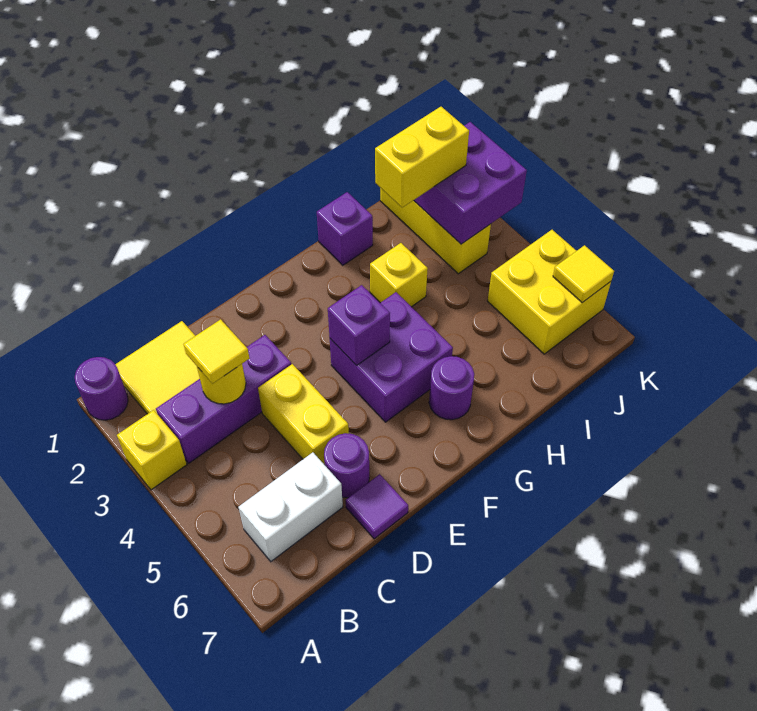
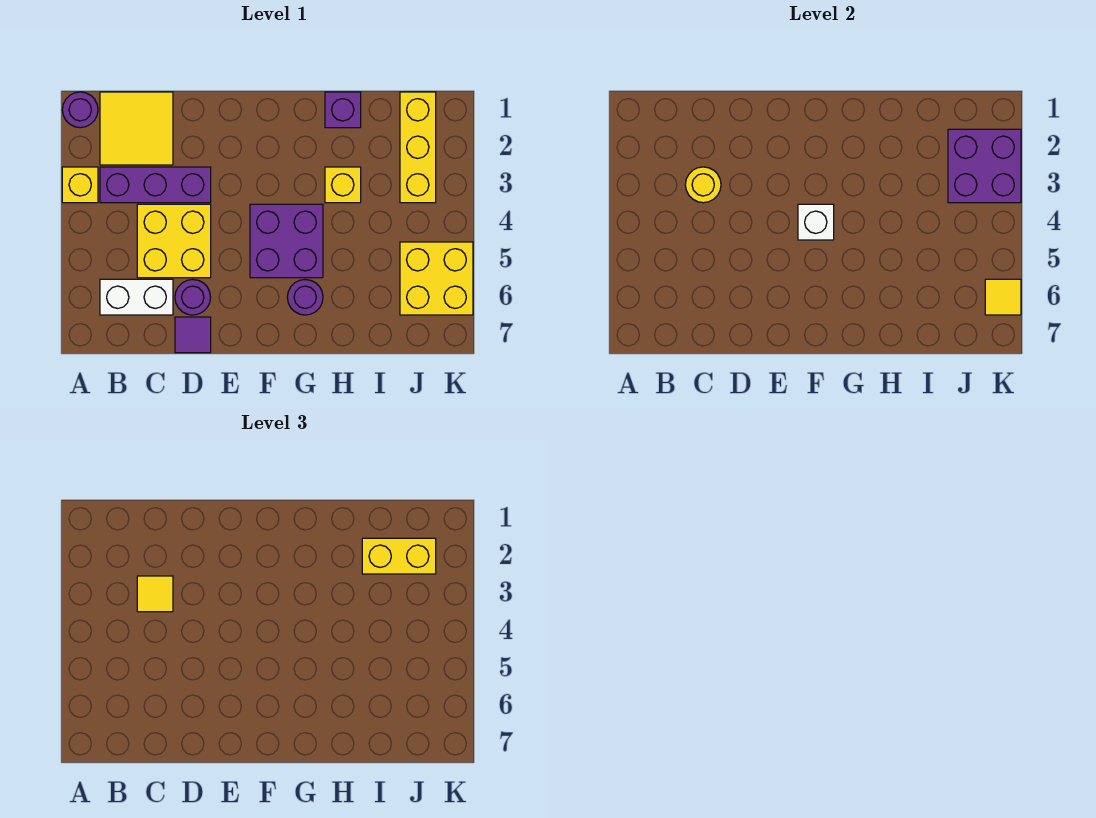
yellow brick D4:D5 level 1 -> yellow brick C4:D5 level 1
purple brick F4 level 2 -> white brick F4 level 2

